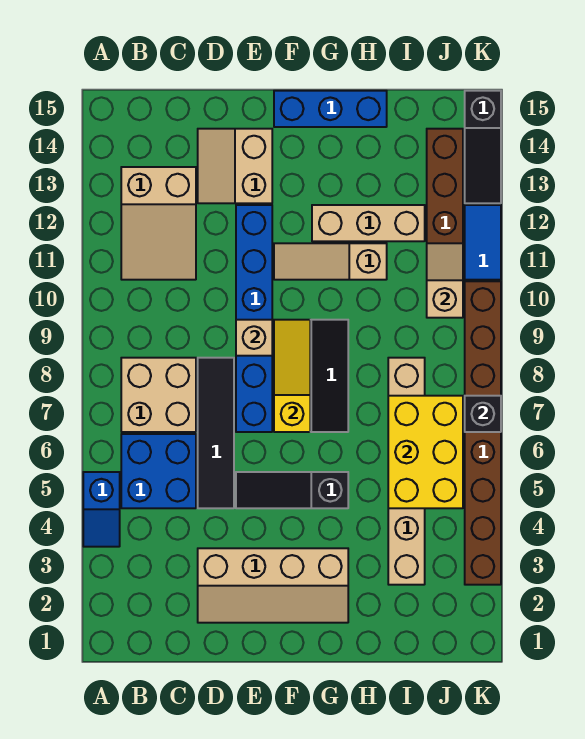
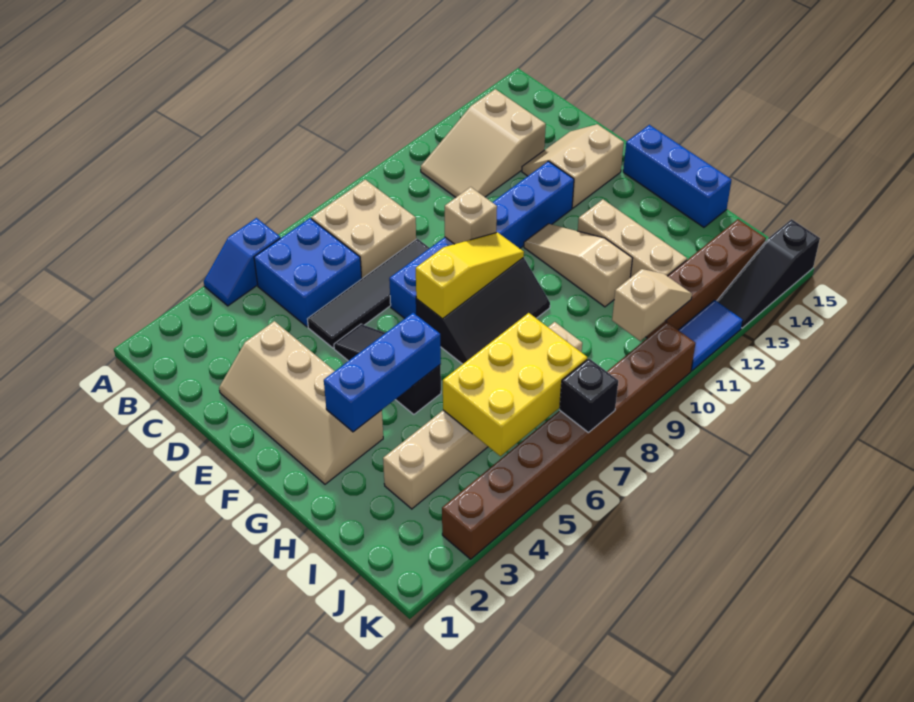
none -> blue brick G3:G5 level 2

